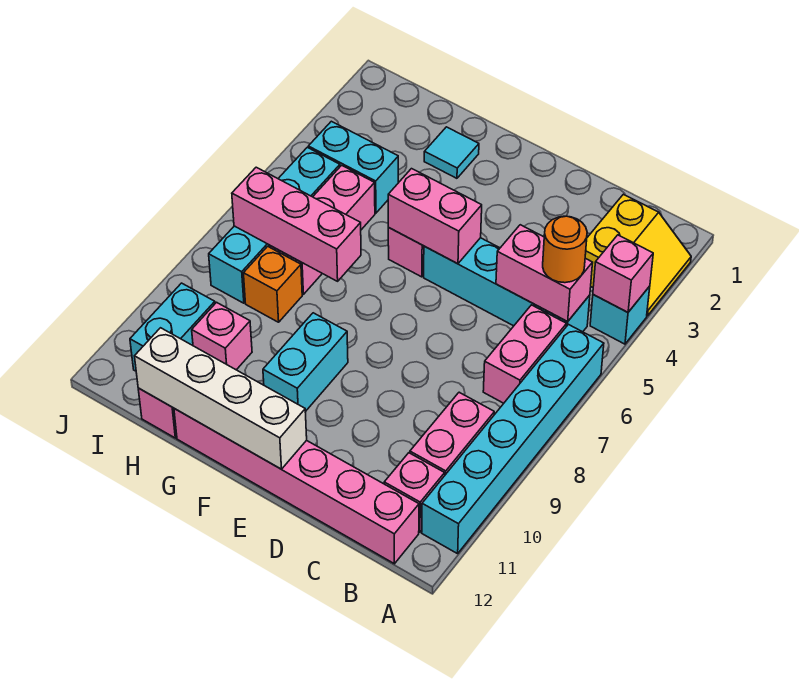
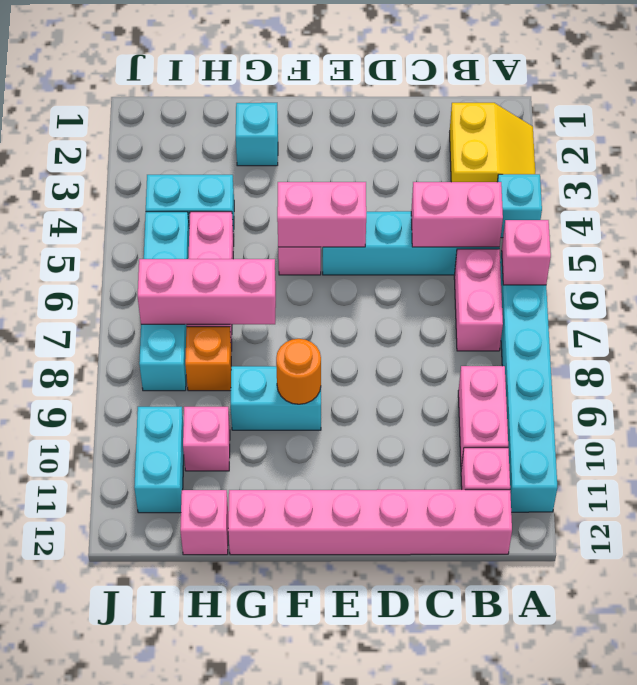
pink brick A4 level 2 -> pink brick A6 level 2
orange round brick B5 level 3 -> orange round brick F9 level 2
white brick E12:H12 level 2 -> none
cyan brick F9:F10 level 1 -> cyan brick F9:G9 level 1
cyan tile G2 level 1 -> cyan brick G2 level 1

